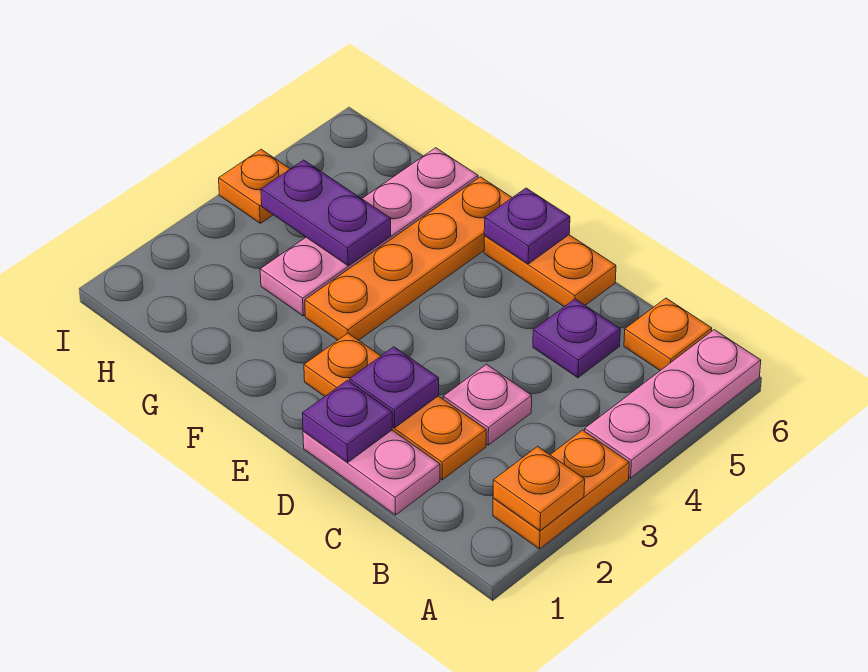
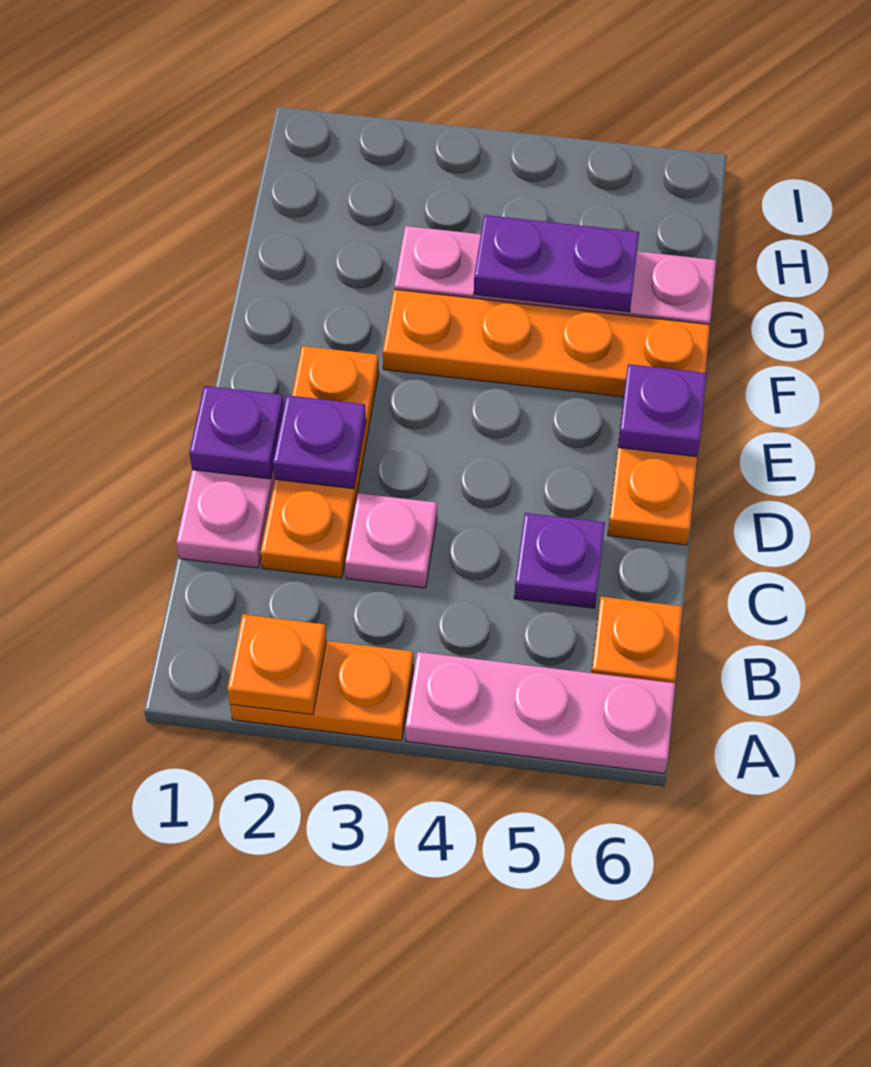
purple plate G4:H4 level 2 -> purple plate G4:G5 level 2
orange plate I4 level 1 -> none

